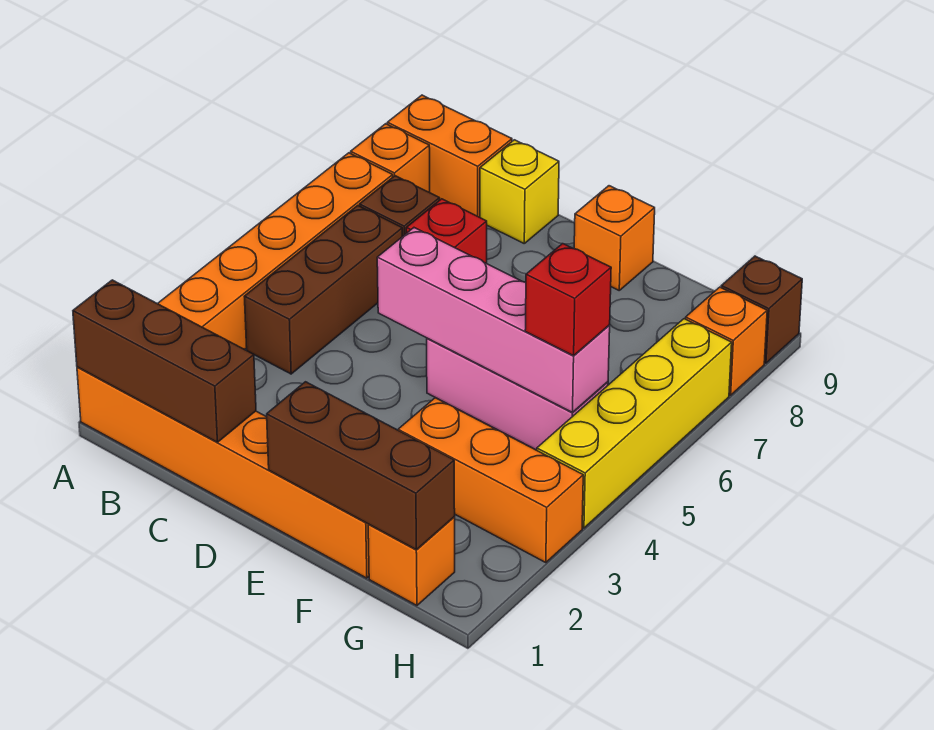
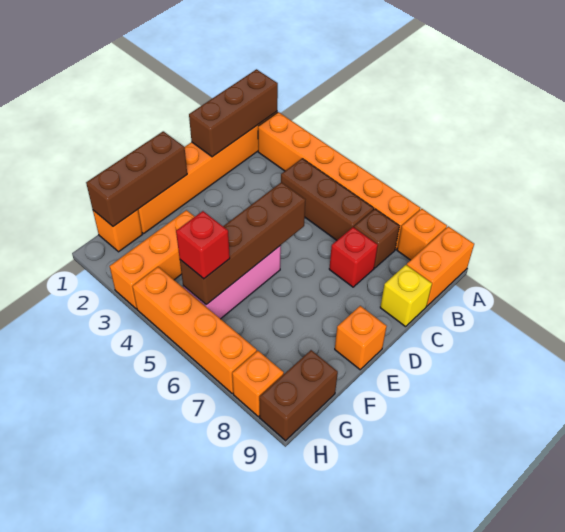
pink brick D5:G5 level 2 -> brown brick D5:G5 level 2
yellow brick H4:H7 level 1 -> orange brick H4:H7 level 1
brown brick H9 level 1 -> brown brick G9:H9 level 1

